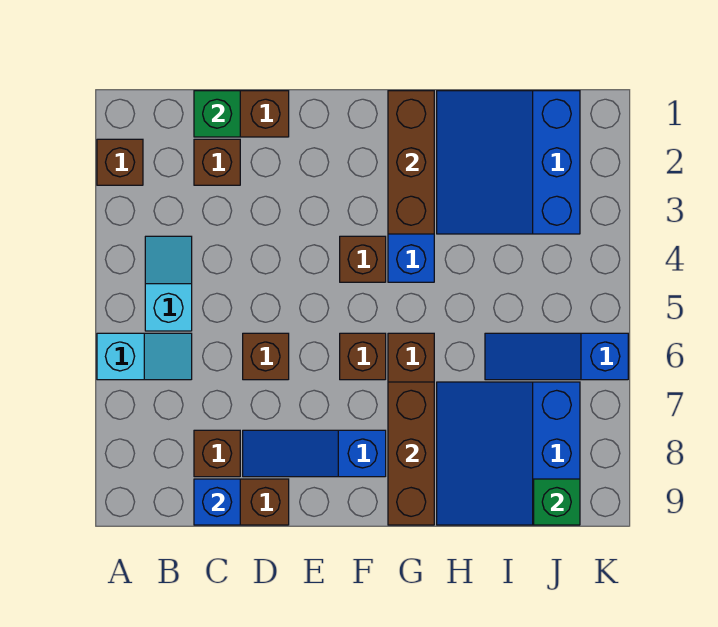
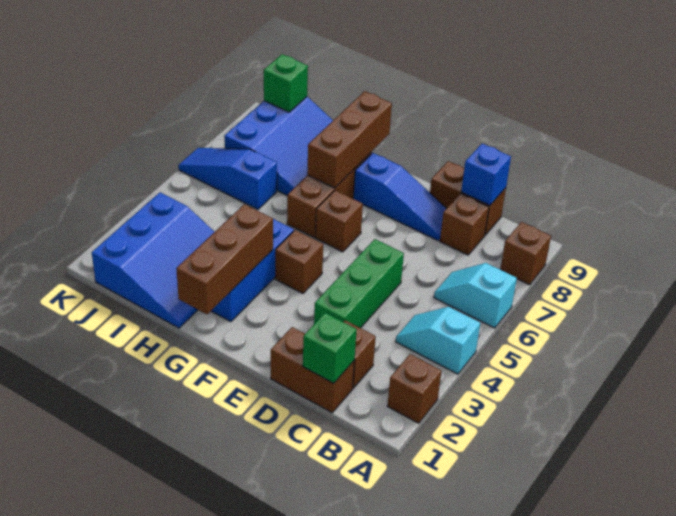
cyan slope B4:B5 level 1 top 5 -> cyan slope A4:B4 level 1 top A
none -> green brick D3:D5 level 1
brown brick D6 level 1 -> brown brick A8 level 1
blue slope I6:K6 level 1 top K -> blue slope I6:K6 level 1 top I

